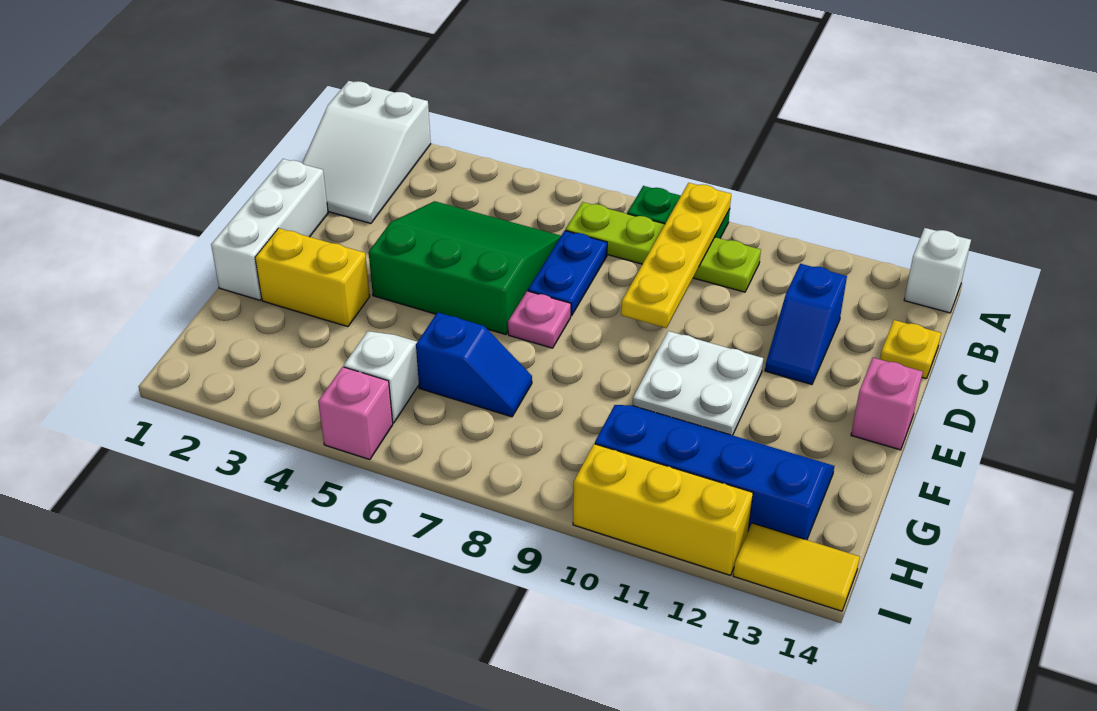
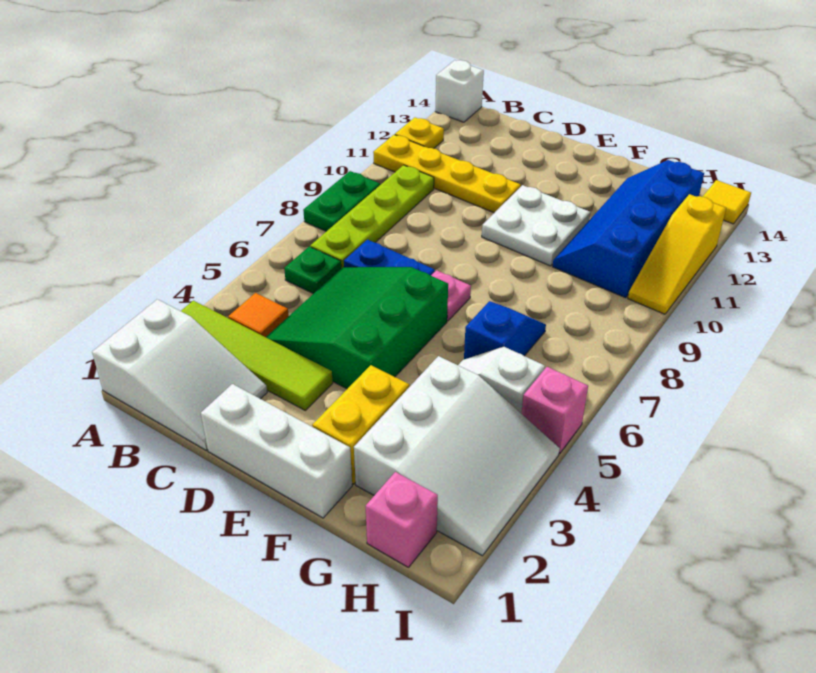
none -> lime tile A3:D3 level 1
yellow plate A9:D9 level 2 -> yellow plate A11:D11 level 1
none -> orange tile B4 level 1
none -> green plate B6 level 1
blue slope C12:D12 level 1 top C -> none
yellow plate C14 level 1 -> yellow plate A12 level 1
pink brick E14 level 1 -> pink brick H1 level 1
none -> white slope G2:I4 level 1 top G
yellow brick I10:I12 level 1 -> yellow slope I10:I12 level 1 top 12
yellow tile I13:I14 level 1 -> yellow tile I14 level 1

